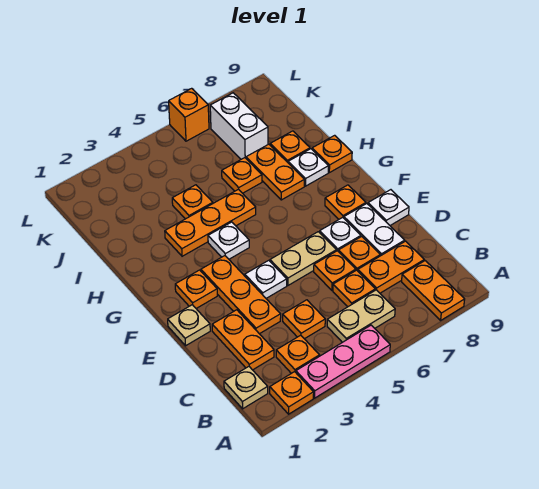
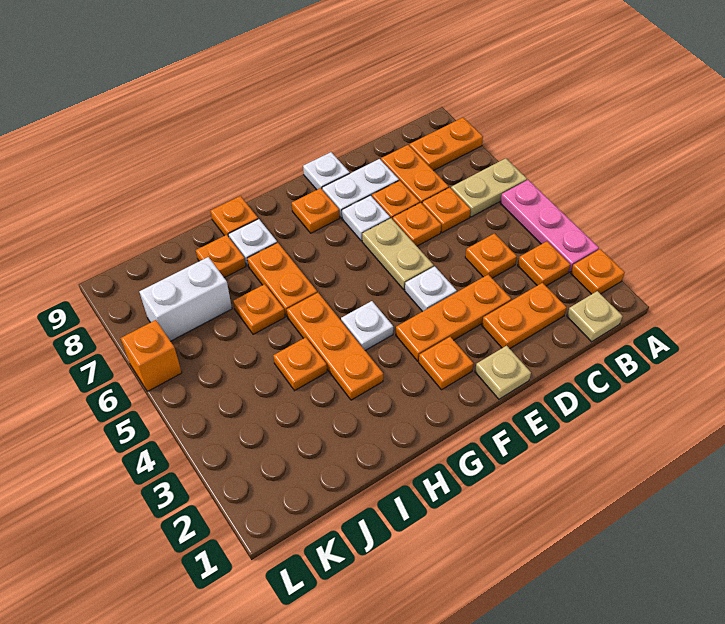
tan plate B5:B6 level 1 -> tan plate A6:B6 level 1
orange plate H7:I7 level 1 -> orange plate H6:H7 level 1

